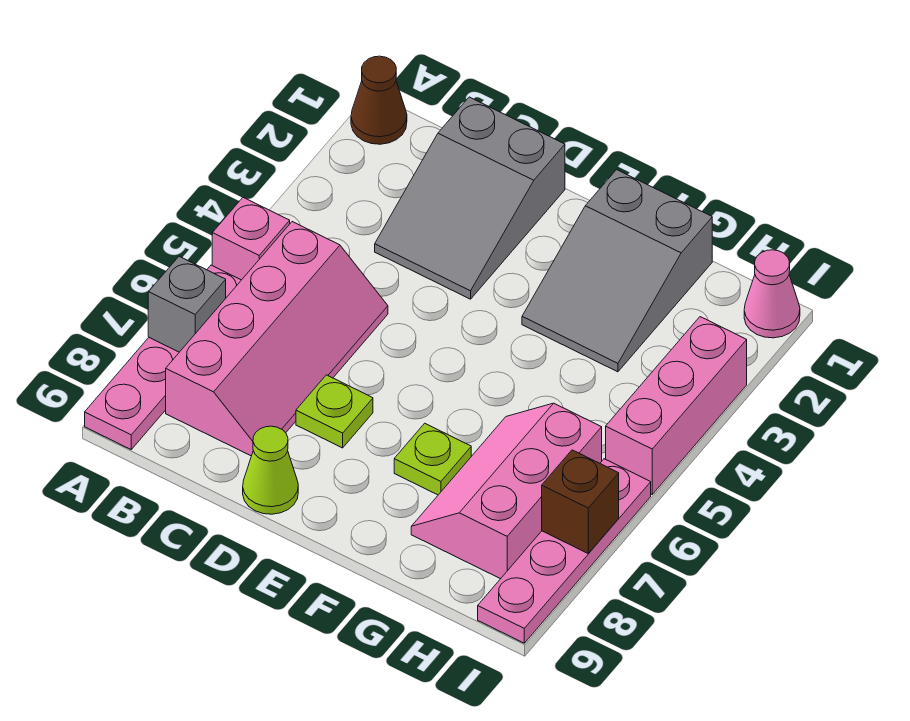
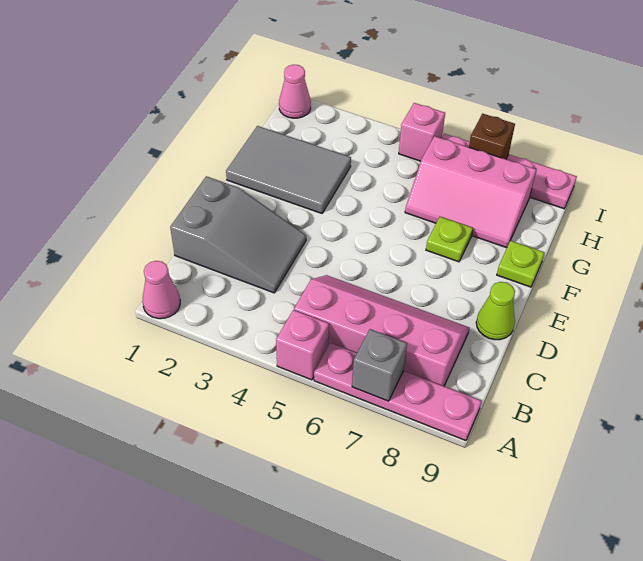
brown cone A1 level 1 -> pink cone A1 level 1
lime plate D7 level 1 -> lime plate F9 level 1
grey slope F1:G3 level 1 top 1 -> grey tile F1:G3 level 1
pink brick I3:I5 level 1 -> pink brick I5 level 1

